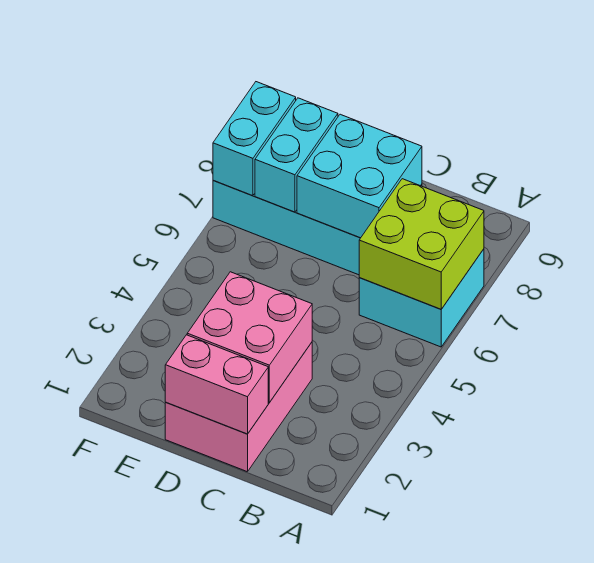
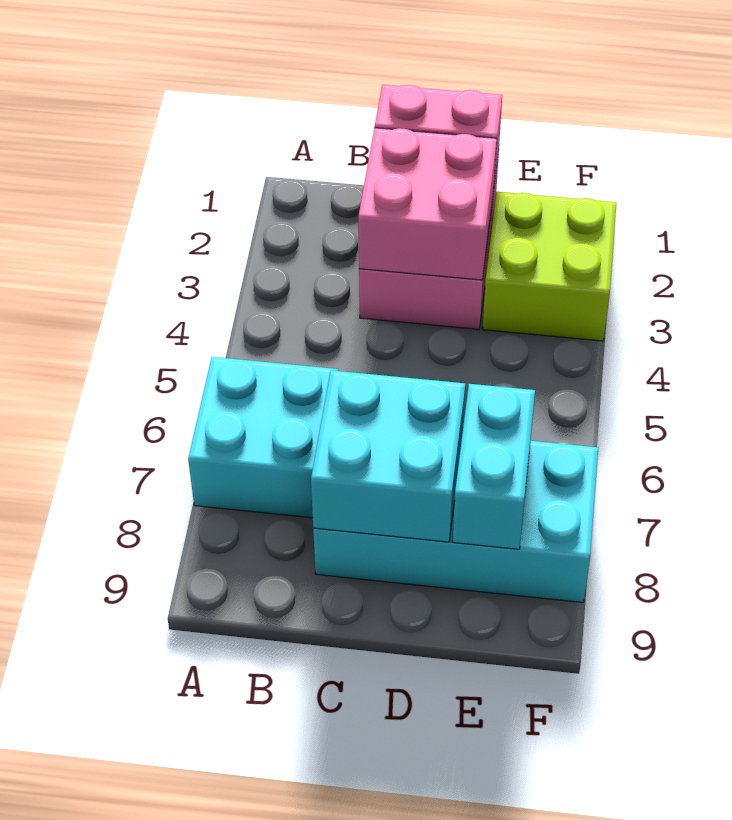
lime brick A6:B7 level 2 -> lime brick E2:F3 level 1
cyan brick F7:F8 level 2 -> none

